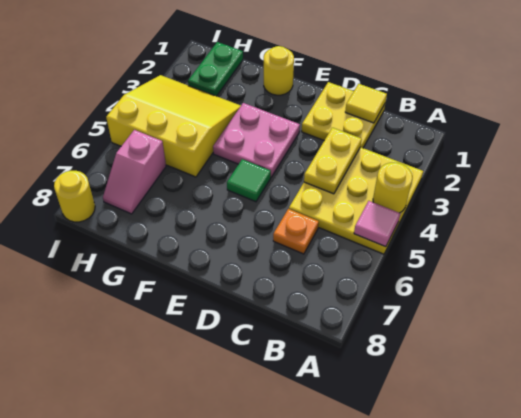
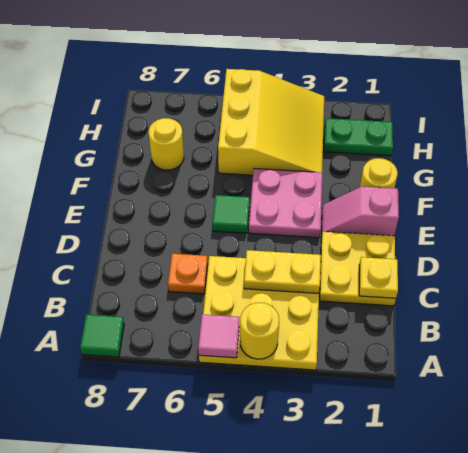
none -> green tile A8 level 1
yellow tile C1 level 2 -> yellow plate C1 level 2
pink slope H6:H7 level 1 top 6 -> pink slope E1:E2 level 1 top 1
yellow round brick I8 level 1 -> yellow round brick G7 level 1

